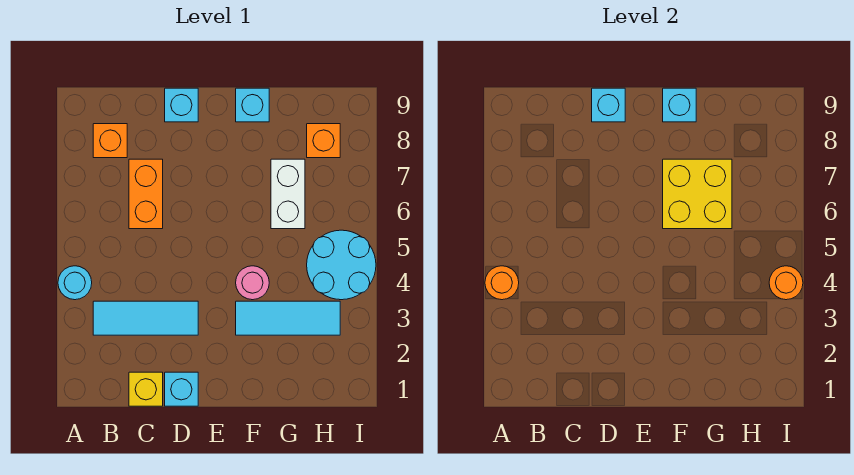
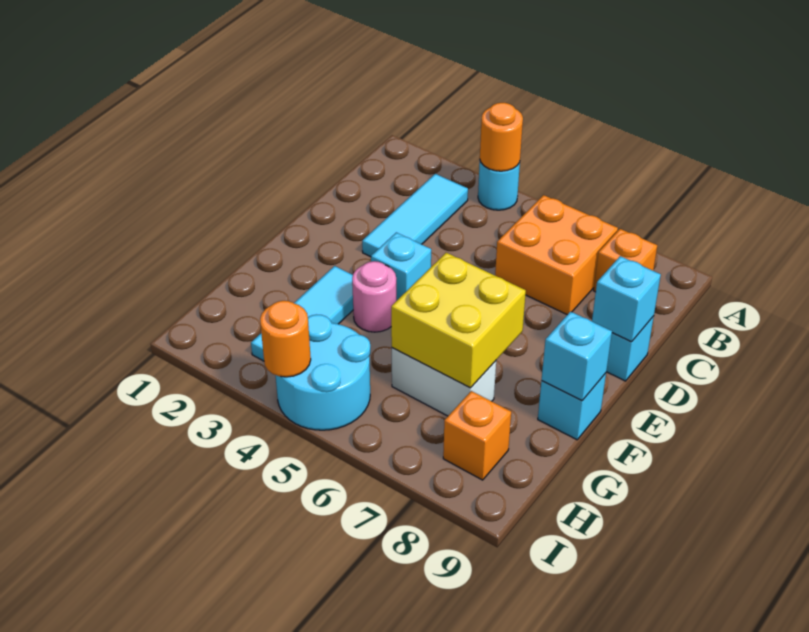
yellow brick C1 level 1 -> none
orange brick C6:C7 level 1 -> orange brick B6:C7 level 1
cyan brick D1 level 1 -> cyan brick E4 level 1

